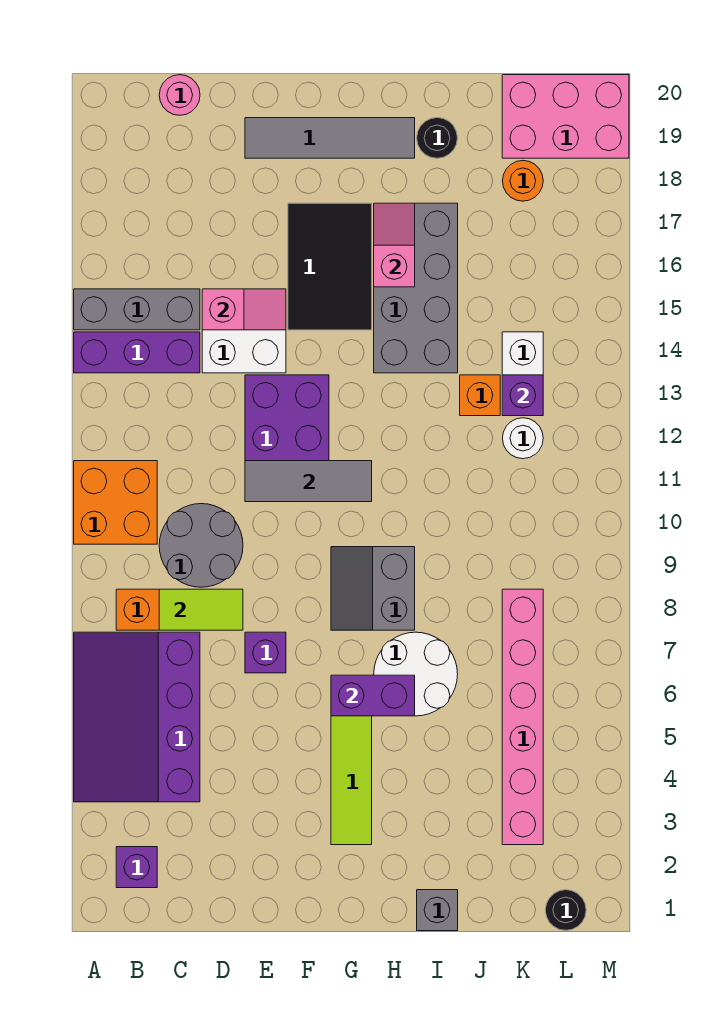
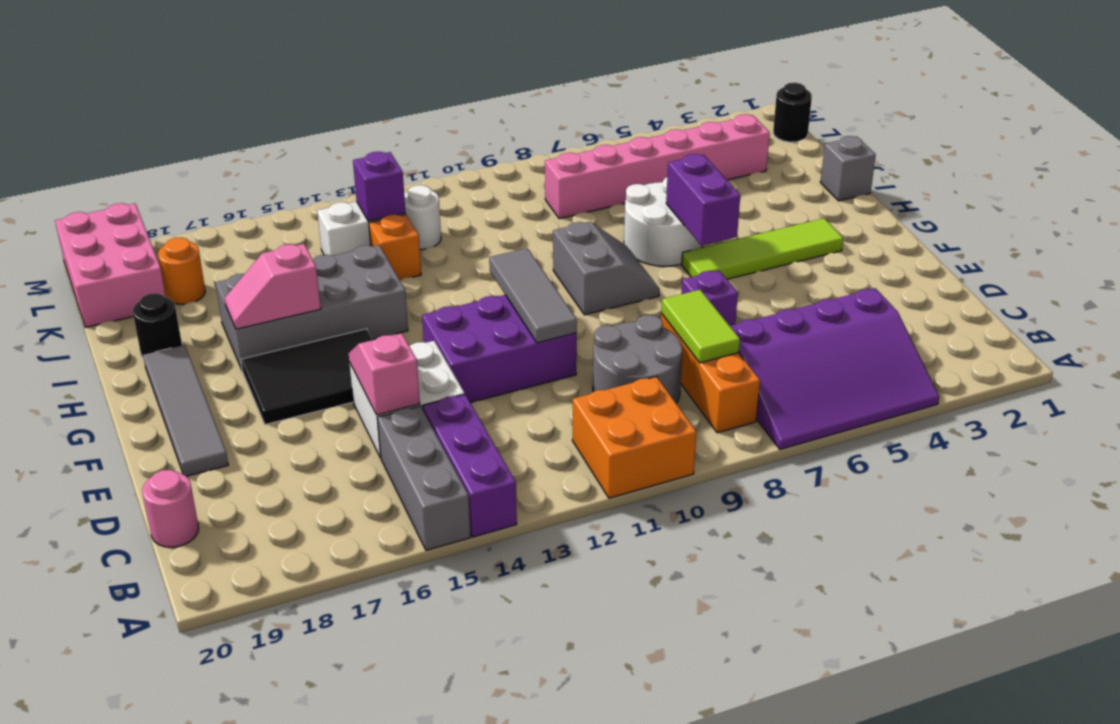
purple brick B2 level 1 -> none
grey slope G8:H9 level 1 top H -> grey slope G8:H9 level 1 top 9

